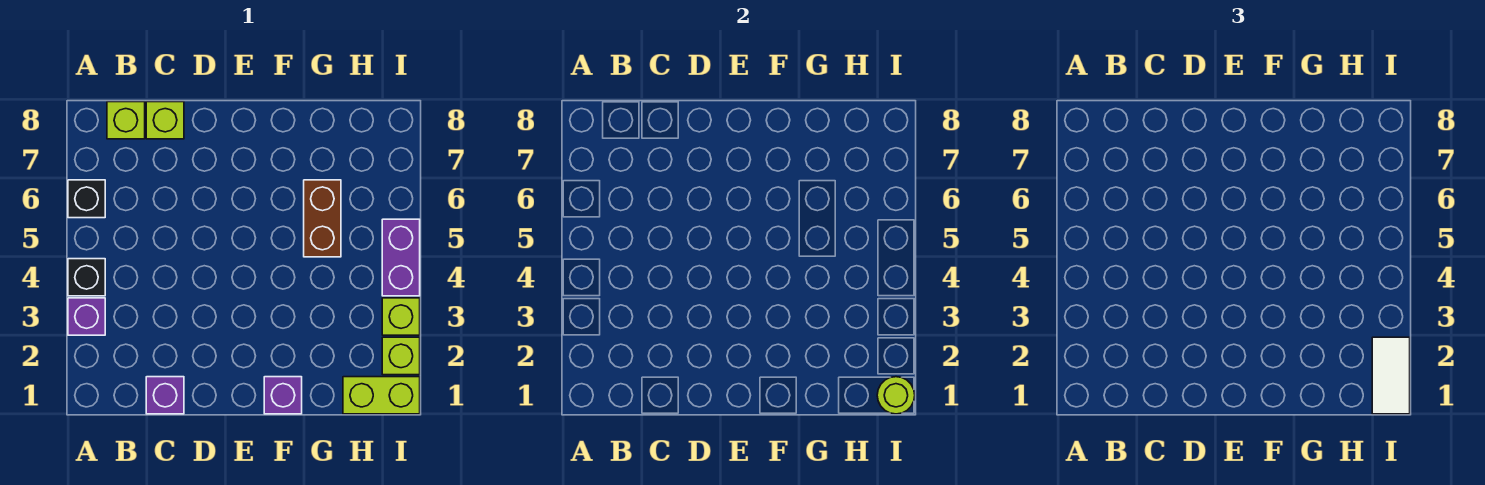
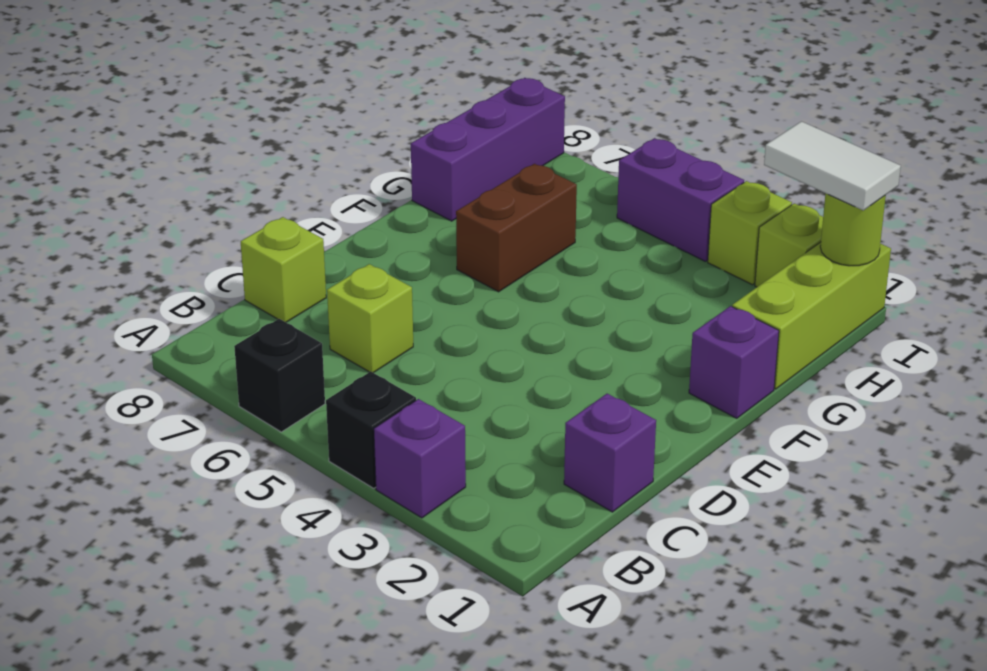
lime brick B8 level 1 -> lime brick C6 level 1
brown brick G5:G6 level 1 -> brown brick F6:G6 level 1
none -> purple brick G8:I8 level 1
lime brick H1:I1 level 1 -> lime brick G1:I1 level 1

